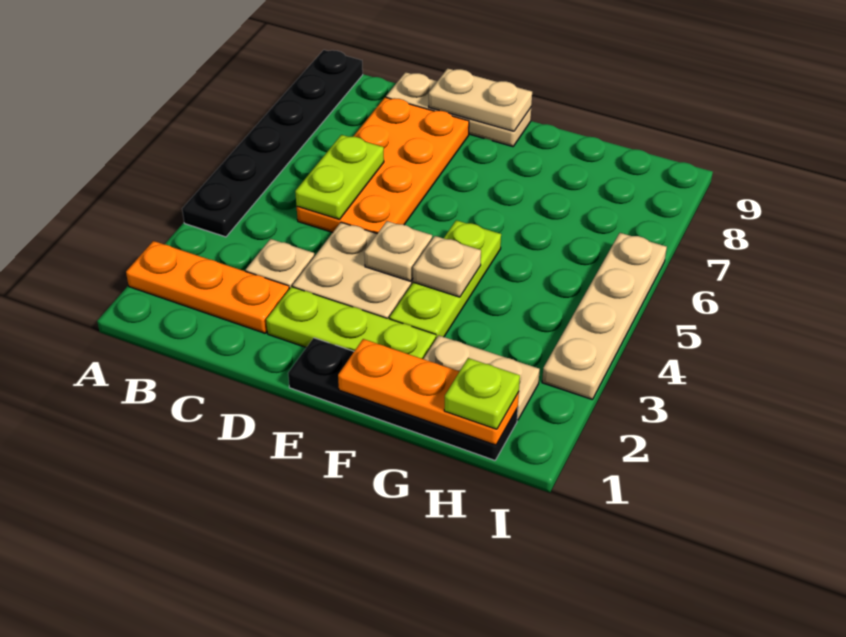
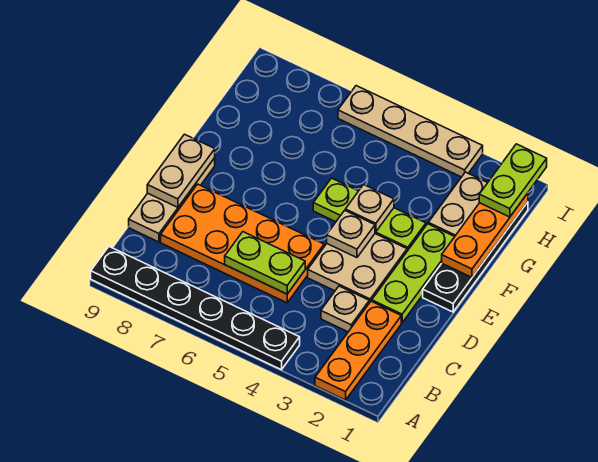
lime plate H1 level 3 -> lime plate H1:I1 level 3

